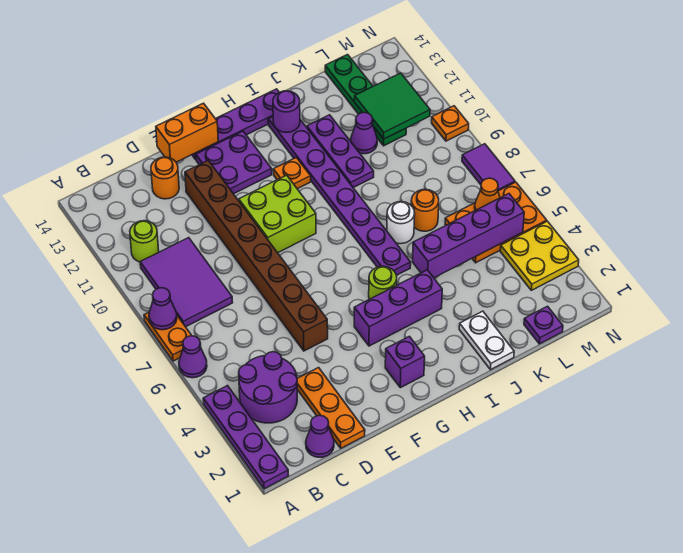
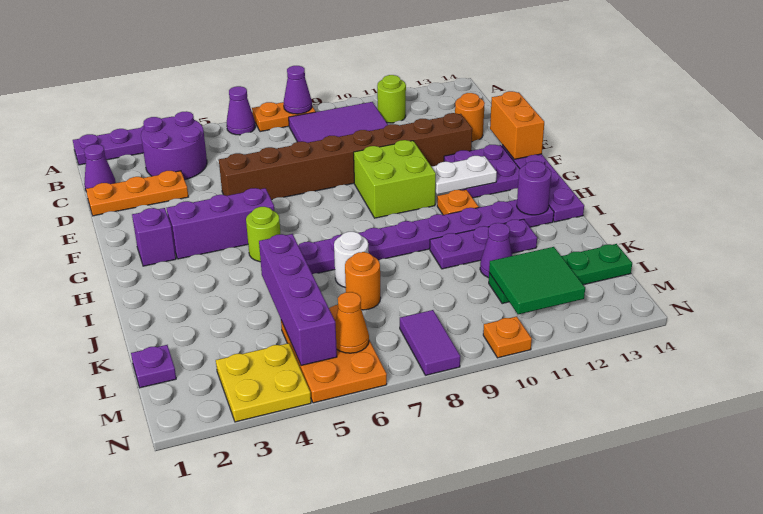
purple brick G4:I4 level 1 -> purple brick G3:G5 level 1
white plate J1:J2 level 1 -> white plate G11:G12 level 2
purple tile N7:N8 level 1 -> purple tile M8:N8 level 1

